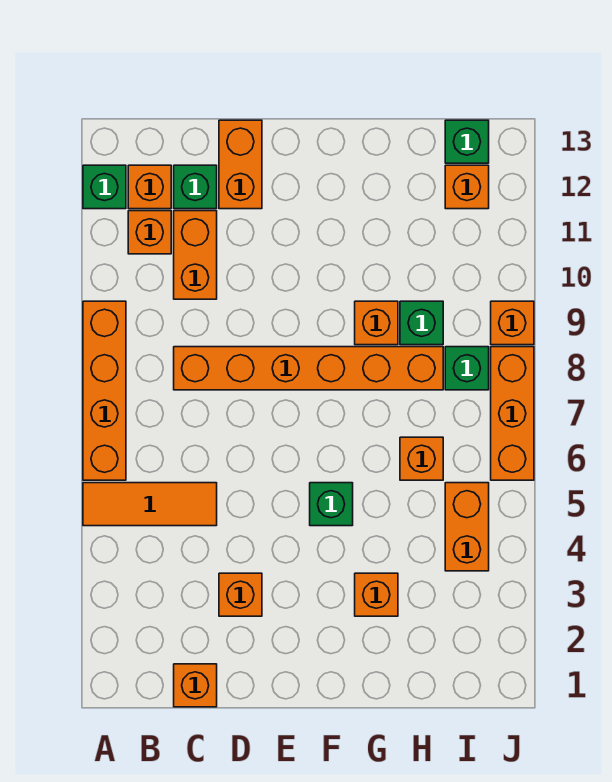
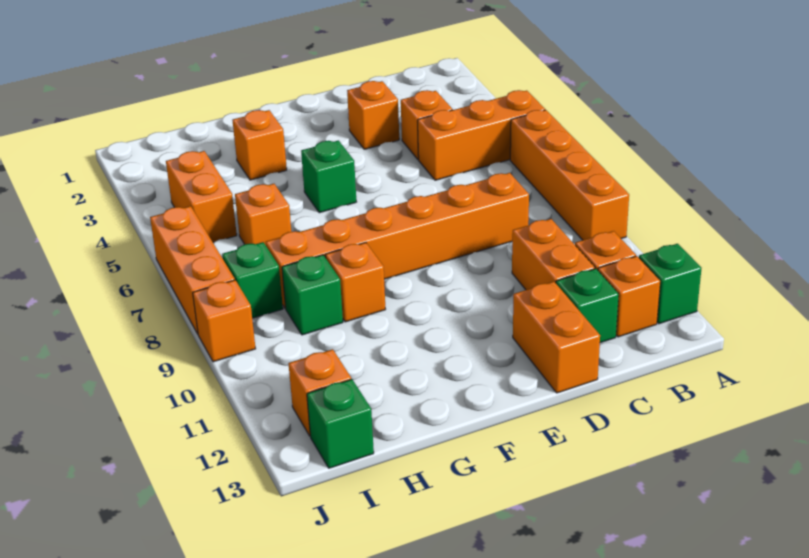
orange tile A5:C5 level 1 -> orange brick A5:C5 level 1
orange brick C1 level 1 -> orange brick C4 level 1

